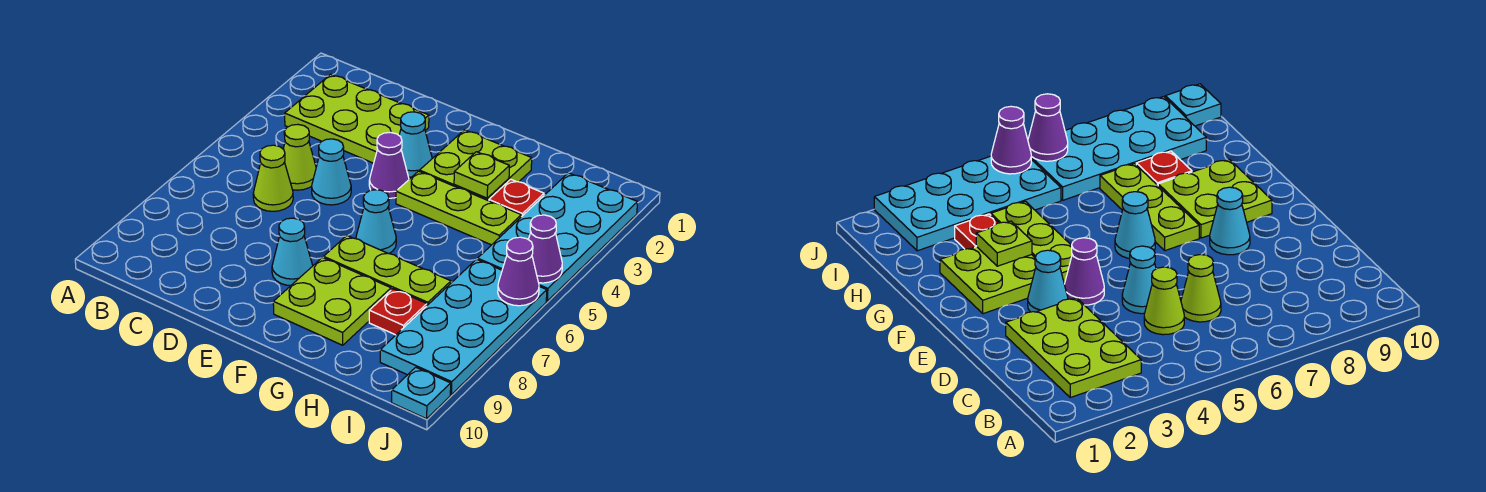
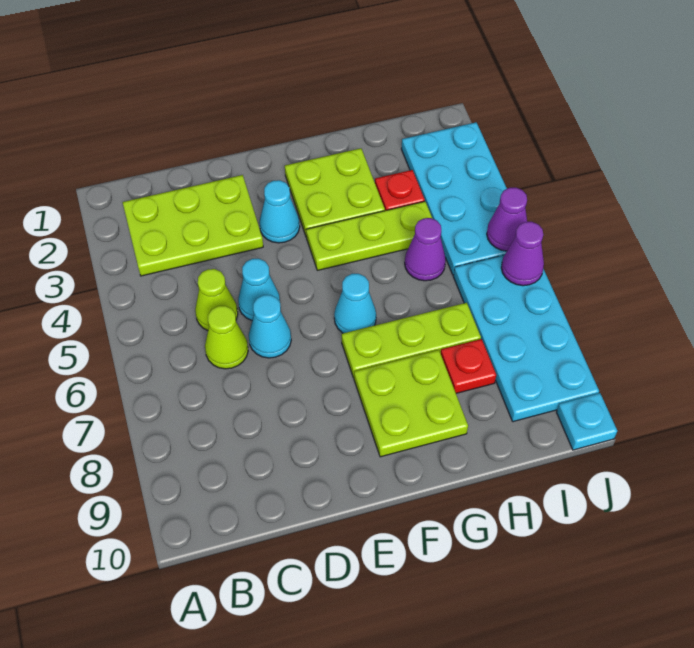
purple cone E4 level 1 -> purple cone H5 level 1
cyan cone E8 level 1 -> cyan cone D6 level 1
lime plate G3 level 2 -> none

